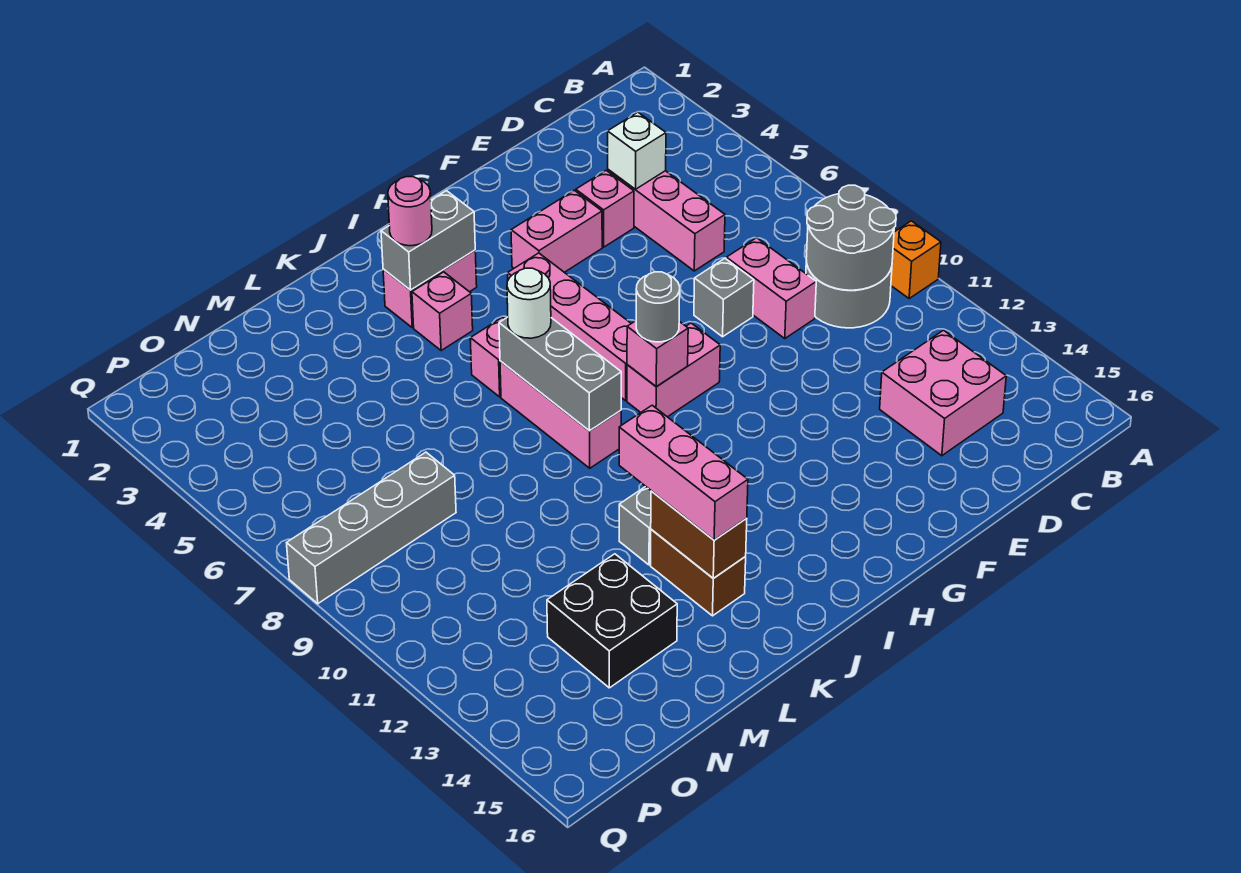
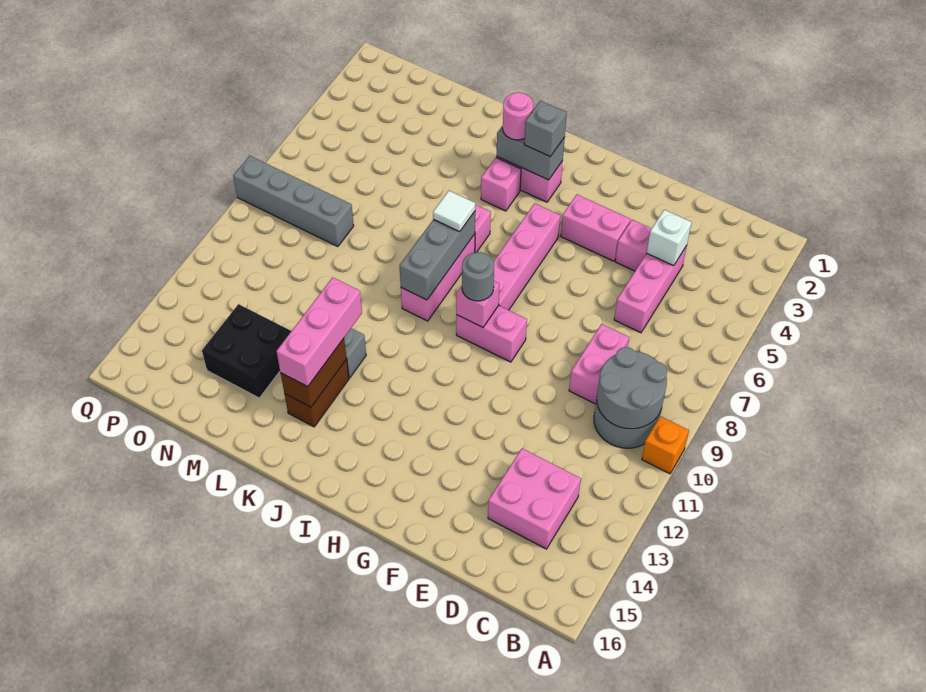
grey brick E8 level 1 -> grey brick I3 level 3
white round brick J7 level 3 -> white tile J7 level 3

